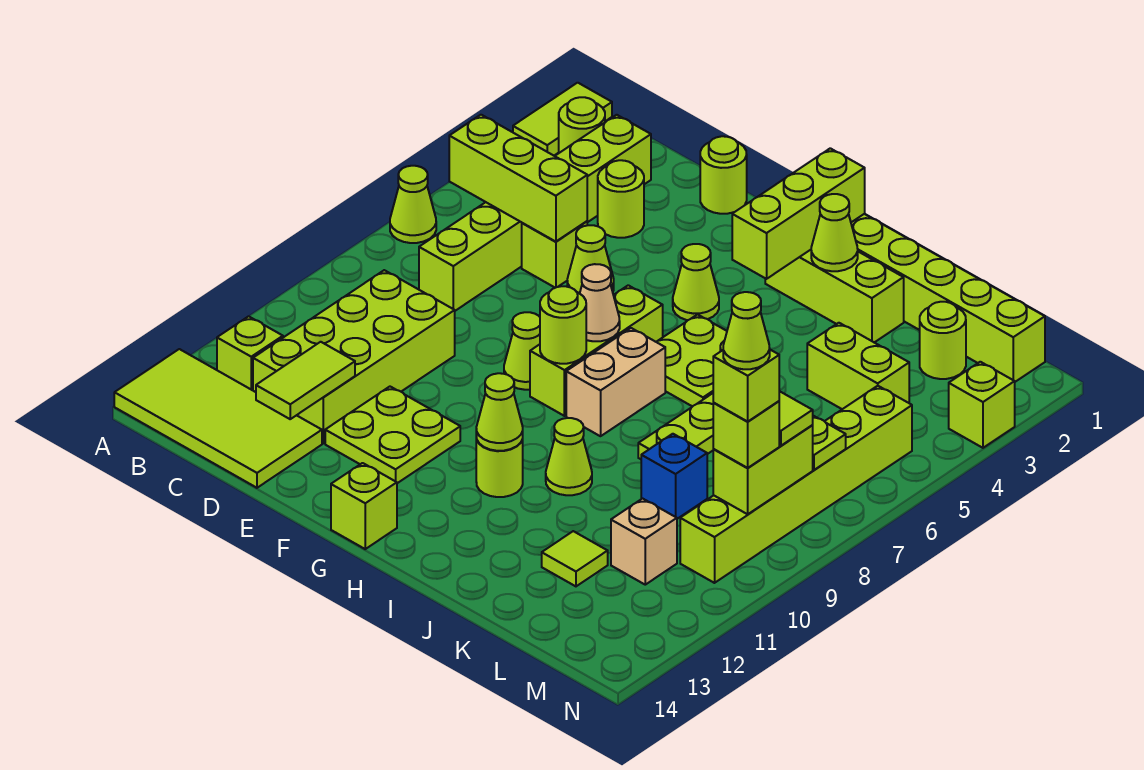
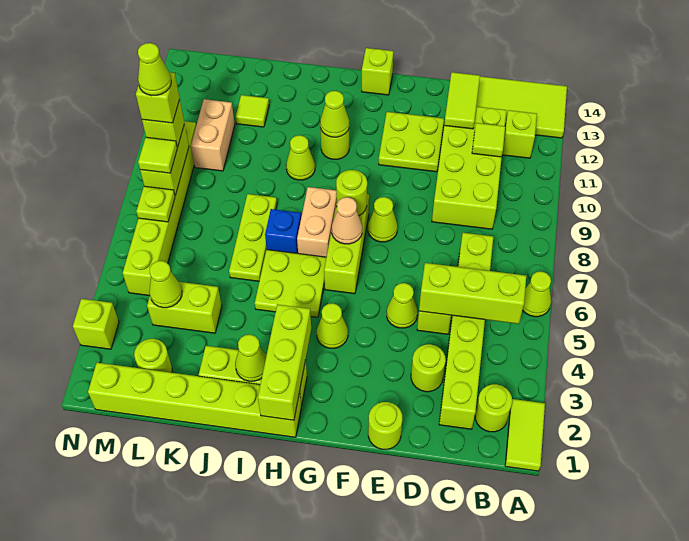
none -> lime tile C11 level 2
blue brick K9 level 1 -> blue brick I7 level 1
none -> lime cone L4 level 2
tan brick L11 level 1 -> tan brick L10:L11 level 1

